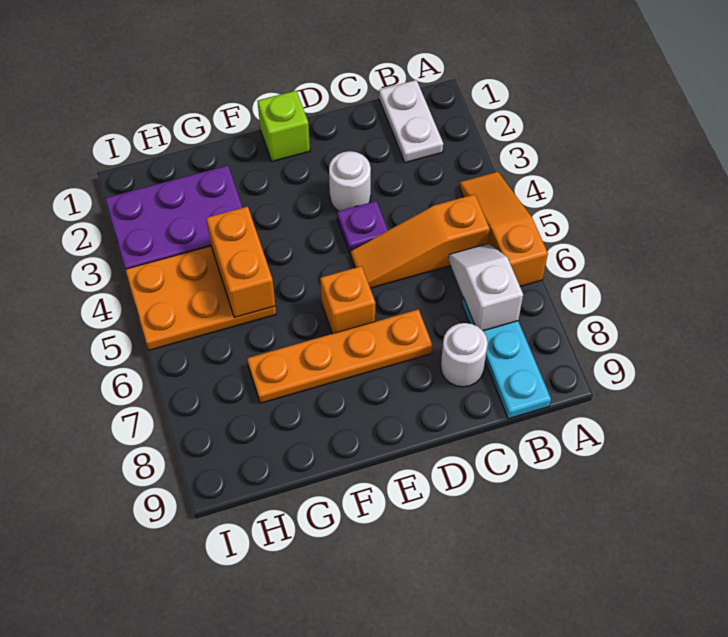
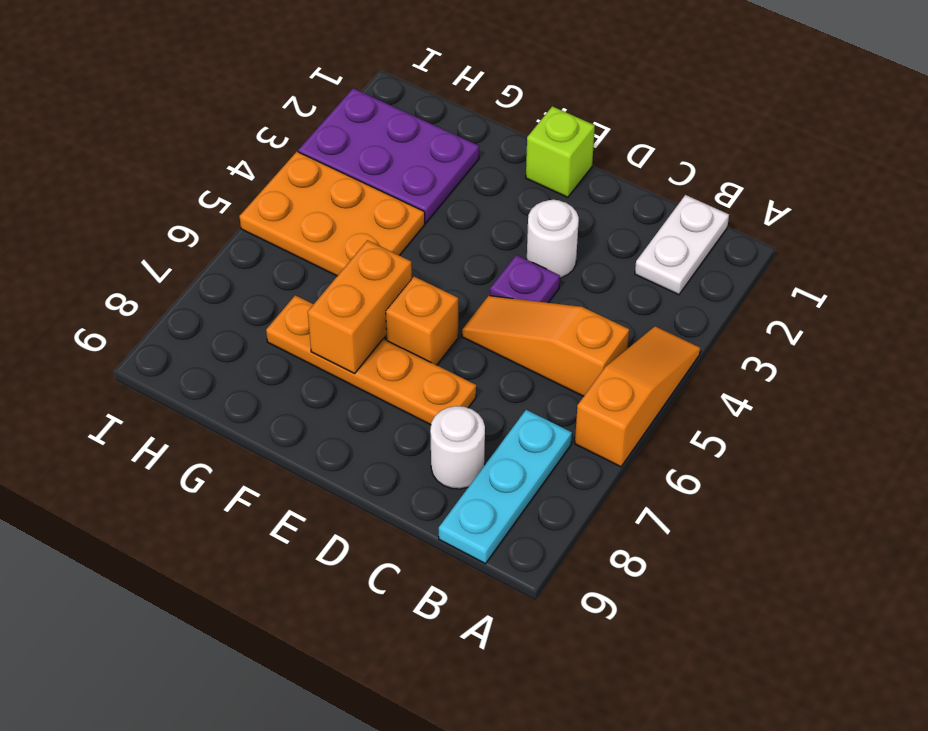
white slope B6:B7 level 2 top 7 -> none
orange brick G4:G5 level 2 -> orange brick F6:F7 level 2

